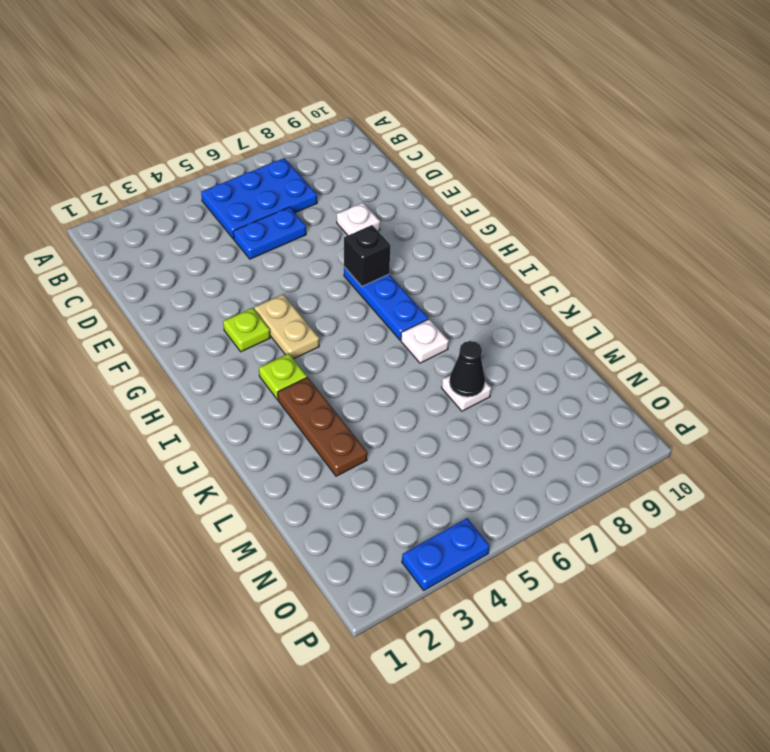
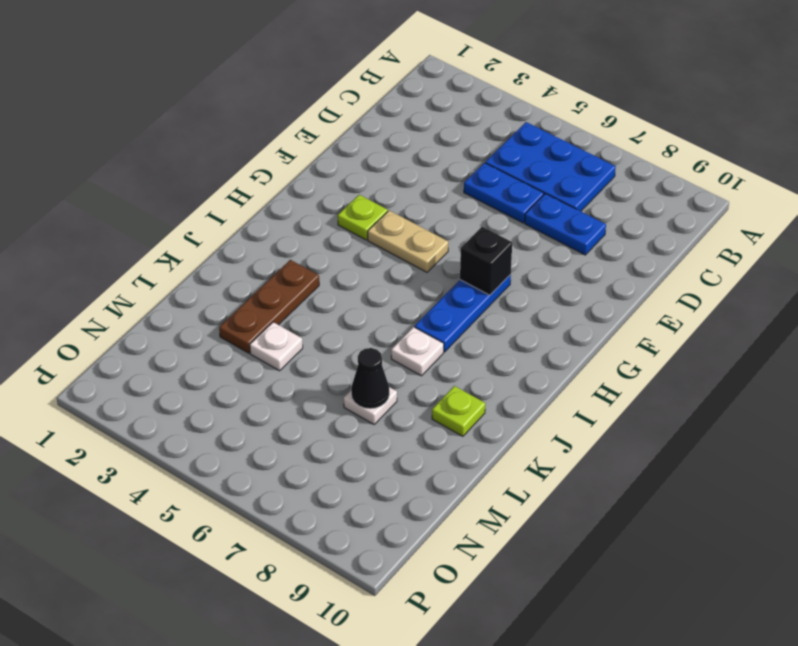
white plate E8 level 1 -> white plate L4 level 1
tan plate G4:H4 level 1 -> tan plate G4:G5 level 1
lime plate I3 level 1 -> lime plate K9 level 1
blue plate P3:P4 level 1 -> blue plate D7:D8 level 1

